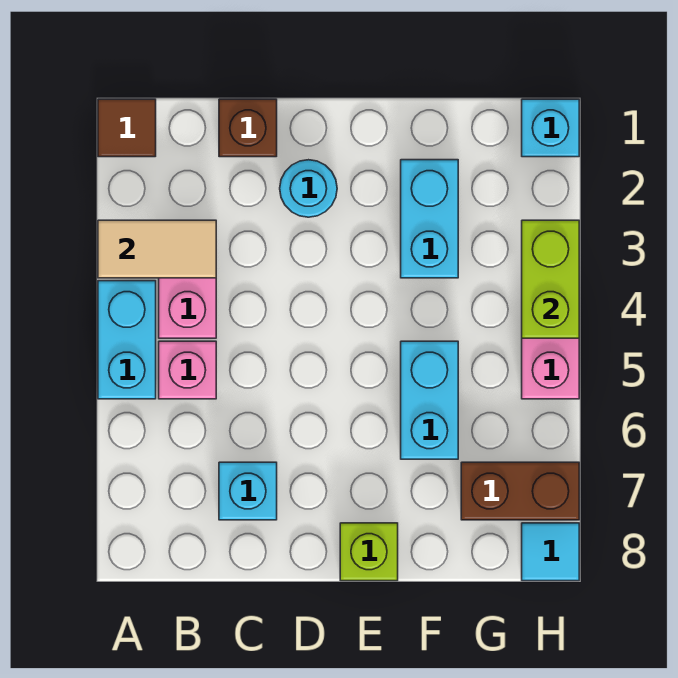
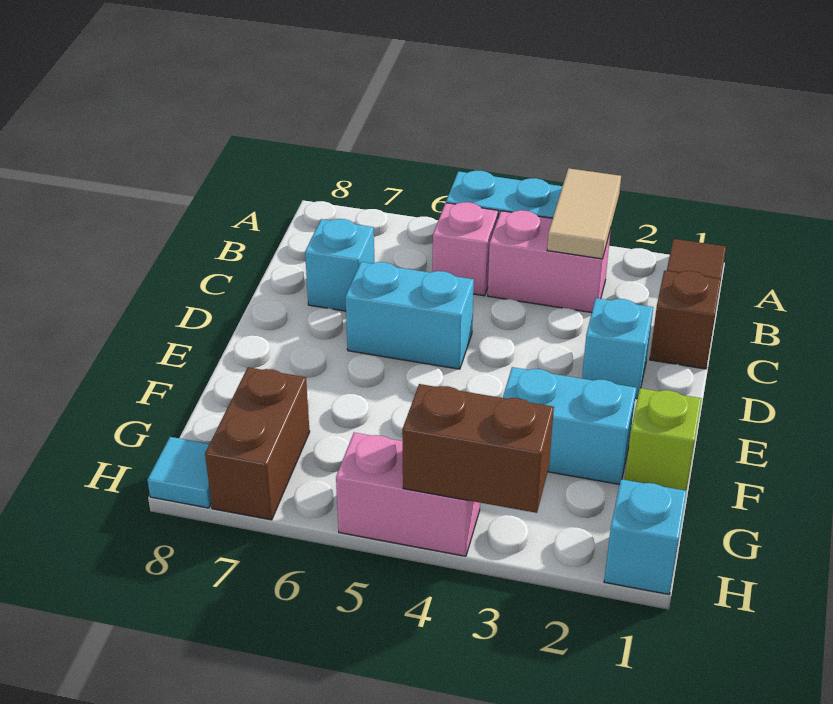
cyan round brick D2 level 1 -> cyan brick D2 level 1
lime brick E8 level 1 -> lime brick F1 level 1
cyan brick F5:F6 level 1 -> cyan brick D5:D6 level 1
lime brick H3:H4 level 2 -> brown brick H3:H4 level 2

